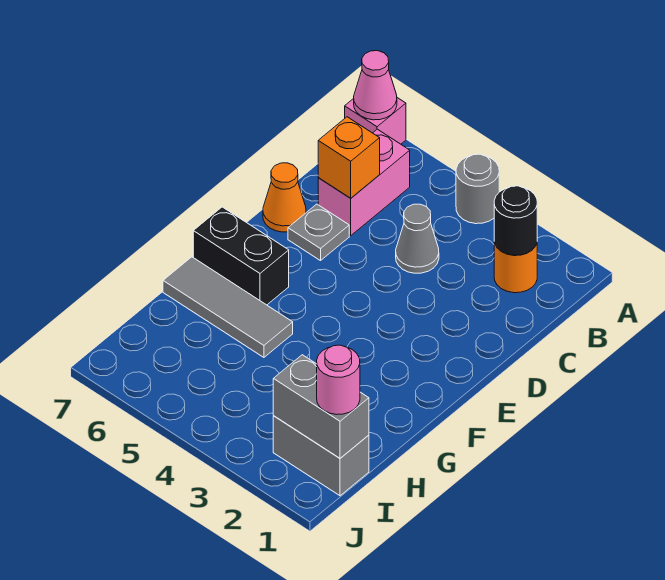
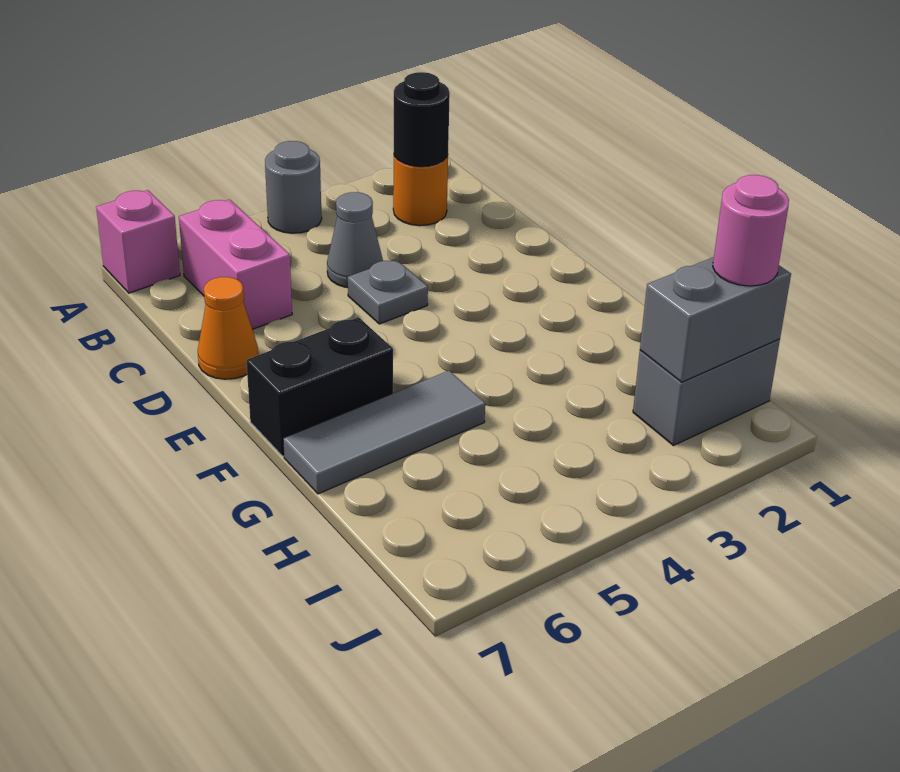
pink cone A7 level 2 -> none
orange brick C6 level 2 -> none
grey plate D6 level 1 -> grey plate D4 level 1

